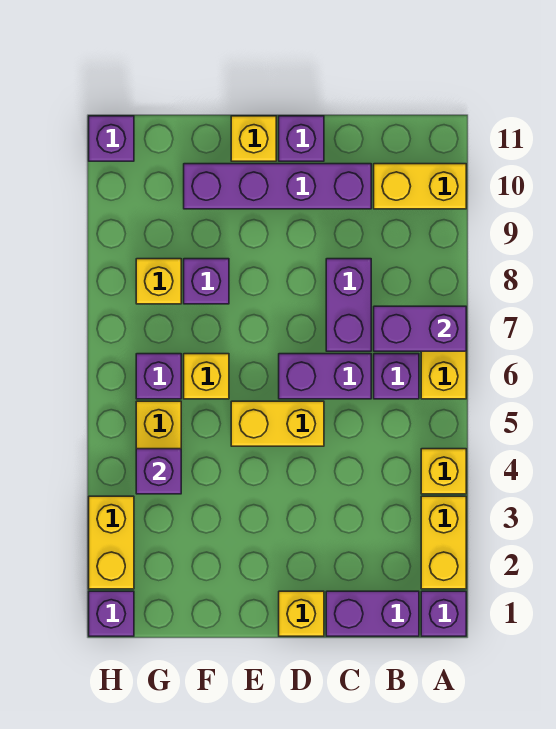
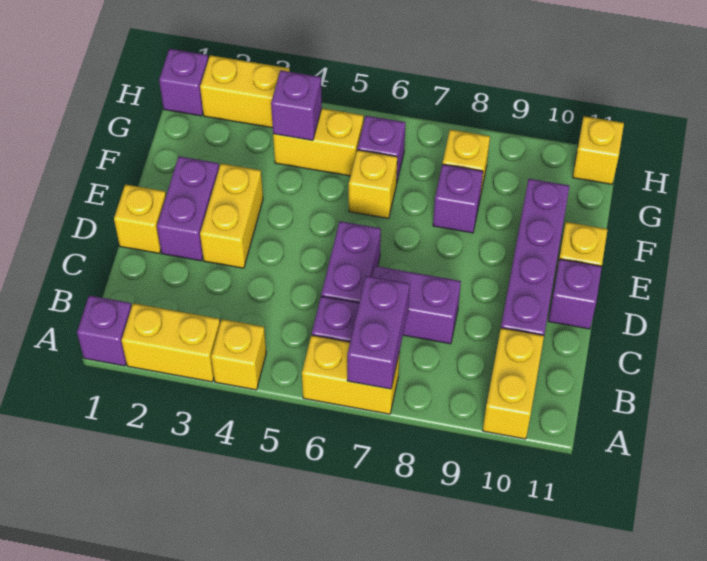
purple brick B1:C1 level 1 -> purple brick D2:E2 level 1
yellow brick D5:E5 level 1 -> yellow brick D3:E3 level 1
purple brick H11 level 1 -> yellow brick H11 level 1

